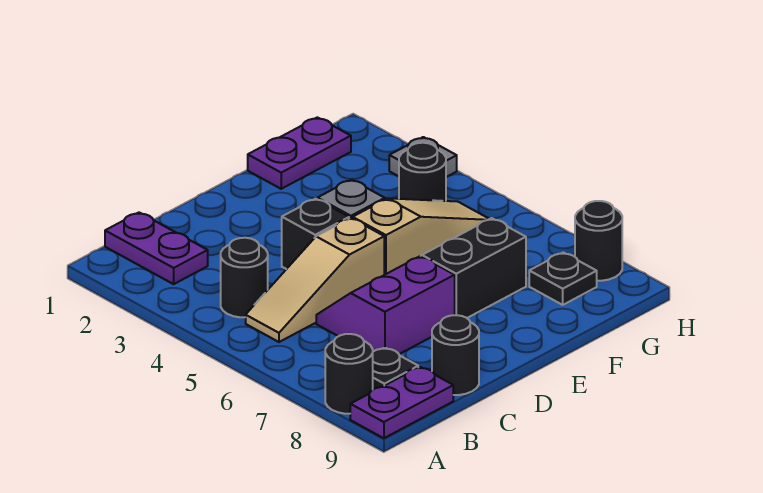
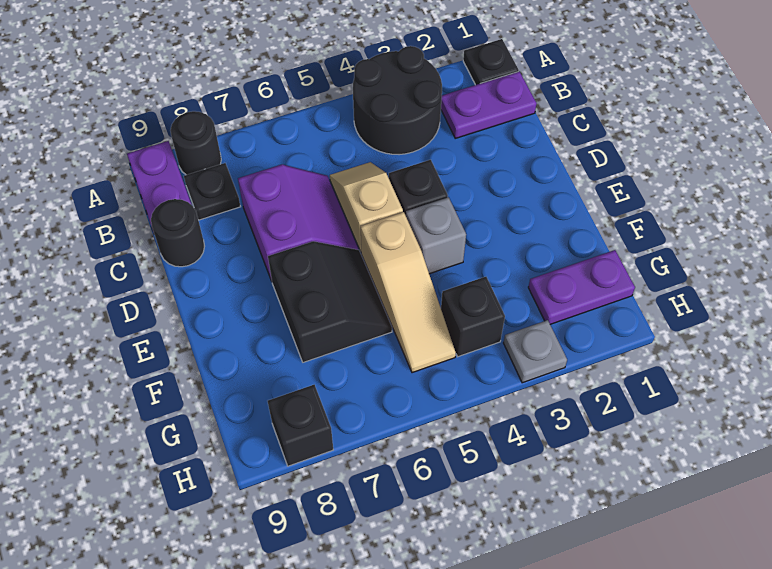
black round brick B4 level 1 -> black round brick A3:B4 level 1
tan slope B5:D5 level 1 top D -> tan slope C5:D5 level 1 top D
purple plate F1:G1 level 1 -> purple plate G1:G2 level 1
black round brick G4 level 1 -> black brick G4 level 1
black plate G8 level 1 -> black plate A1 level 1
black round brick H8 level 1 -> black brick H8 level 1

